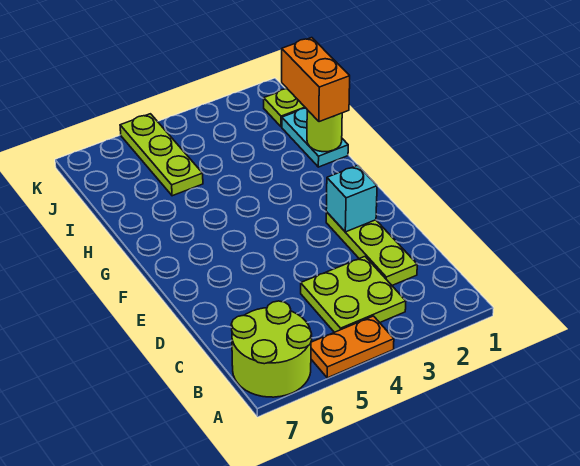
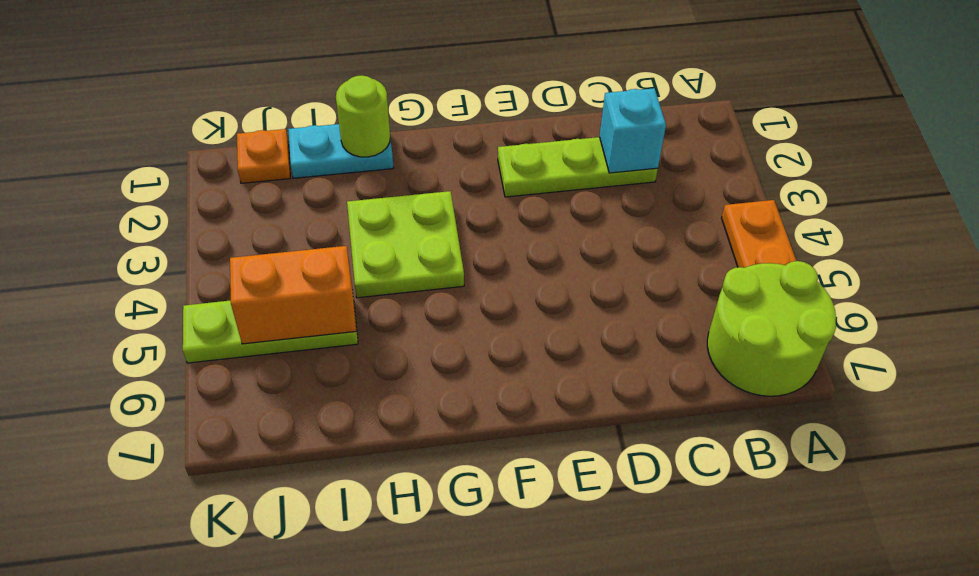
lime plate B3:C4 level 1 -> lime plate G3:H4 level 1
cyan brick E2 level 2 -> cyan brick C2 level 2
orange brick H1:I1 level 3 -> orange brick I5:J5 level 2
lime plate J1 level 1 -> orange plate J1 level 1

